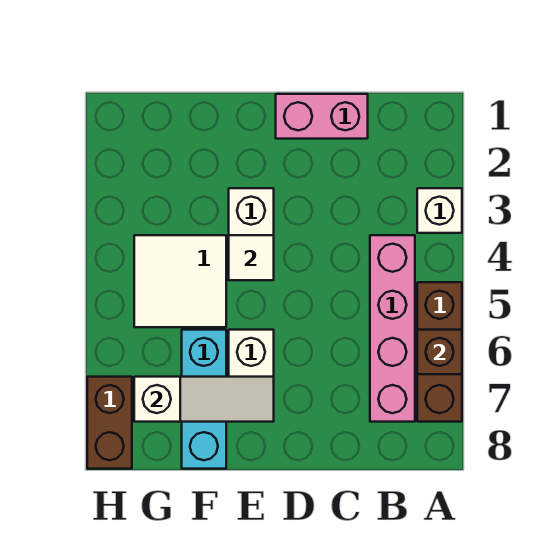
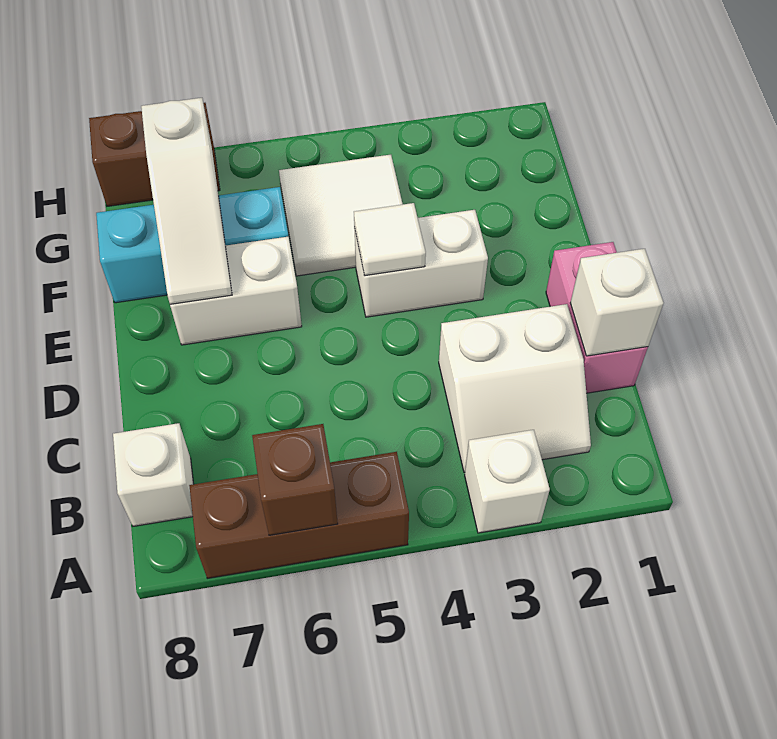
none -> white slope B2:C3 level 1 top C
pink brick B4:B7 level 1 -> none
none -> white brick B8 level 1
none -> white brick C1 level 2

